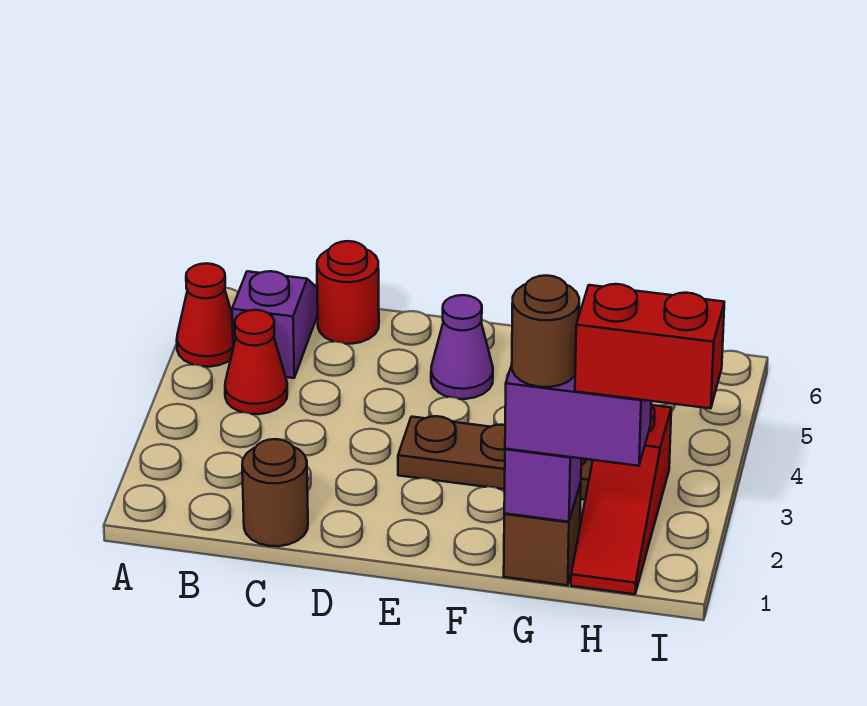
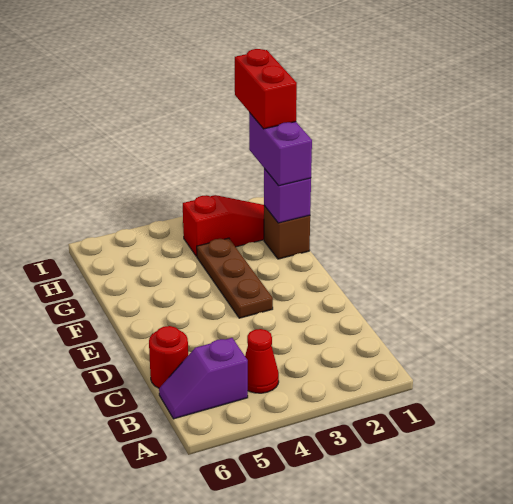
red cone A5 level 1 -> none
brown round brick C1 level 1 -> none
purple cone E5 level 1 -> none
brown round brick G1 level 4 -> none

